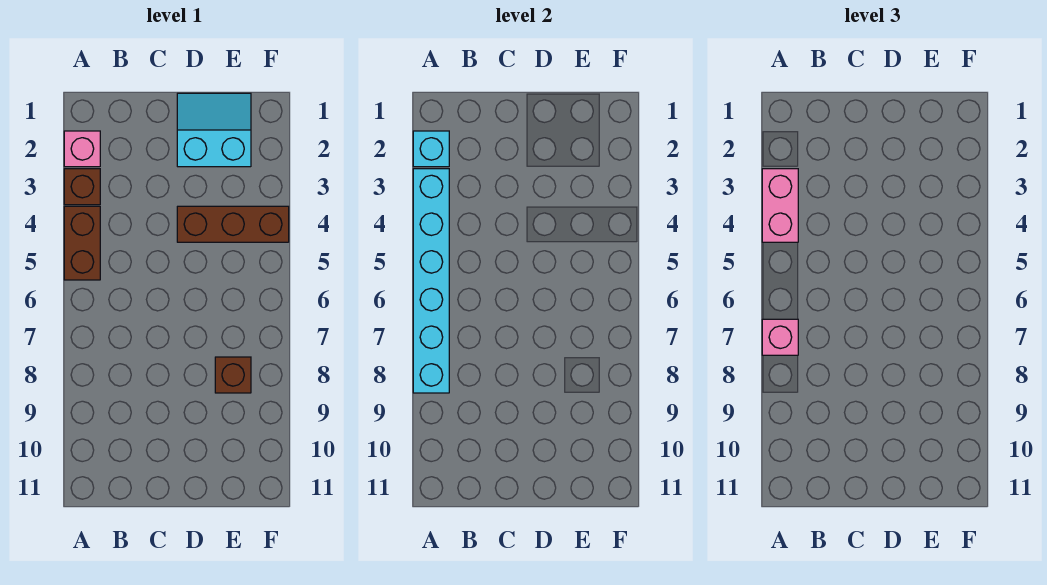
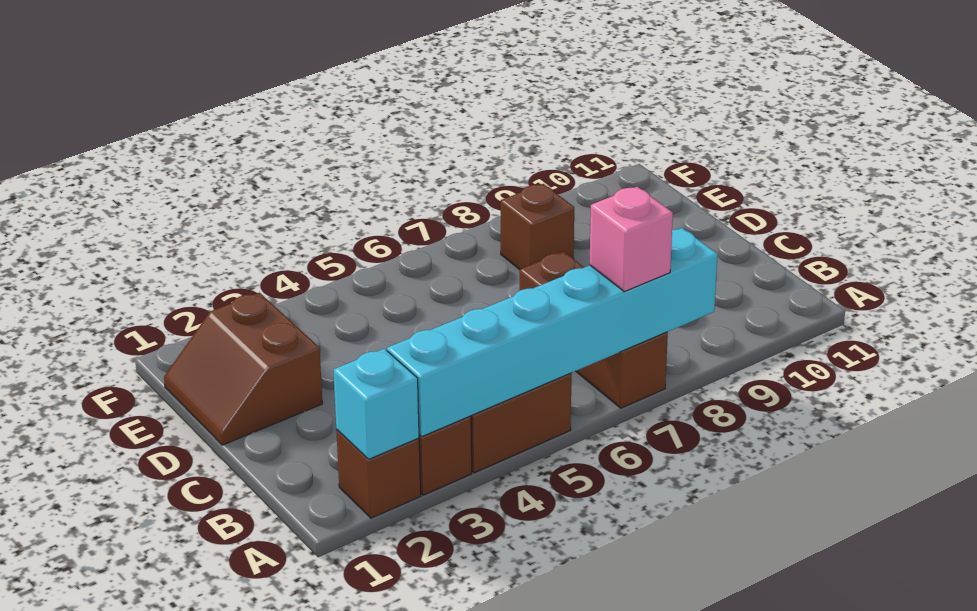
pink brick A2 level 1 -> brown brick A2 level 1
pink brick A3:A4 level 3 -> none
cyan slope D1:E2 level 1 top 2 -> brown slope D1:E2 level 1 top 2
brown brick D4:F4 level 1 -> brown brick A7:C7 level 1

